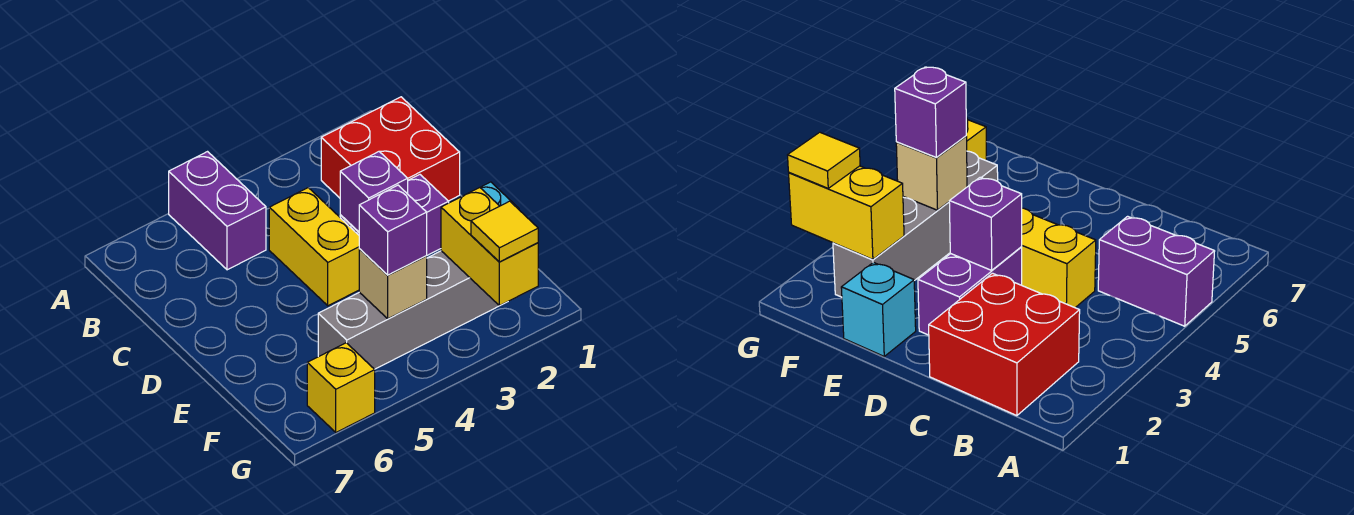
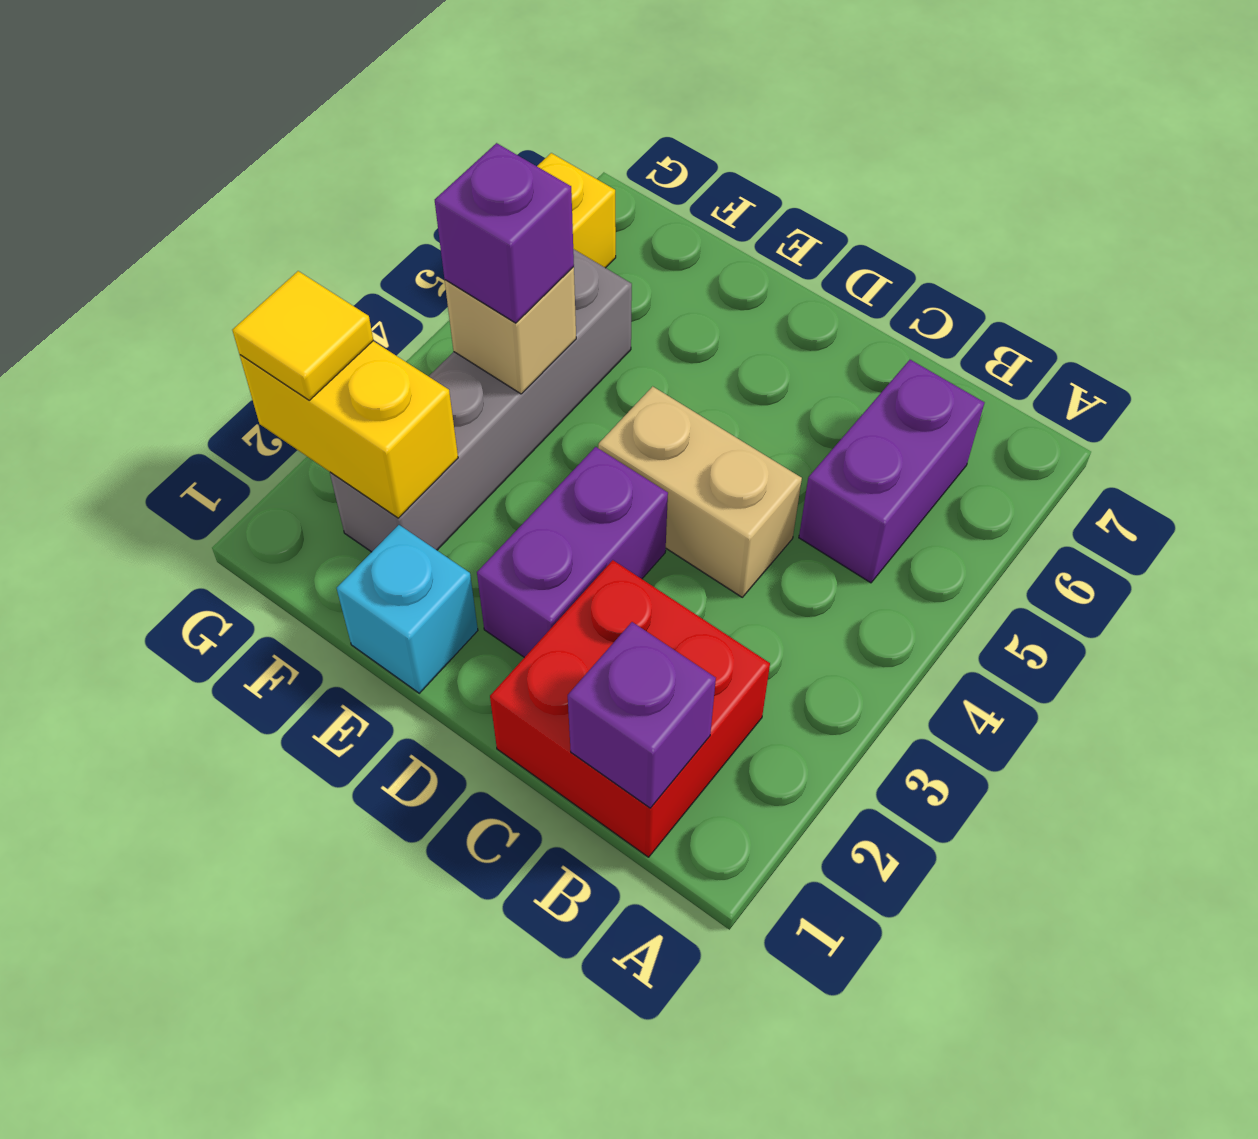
purple brick A5:B5 level 1 -> purple brick B5:B6 level 1
yellow brick C4:D4 level 1 -> tan brick C4:D4 level 1
purple brick D3 level 2 -> purple brick B1 level 2

